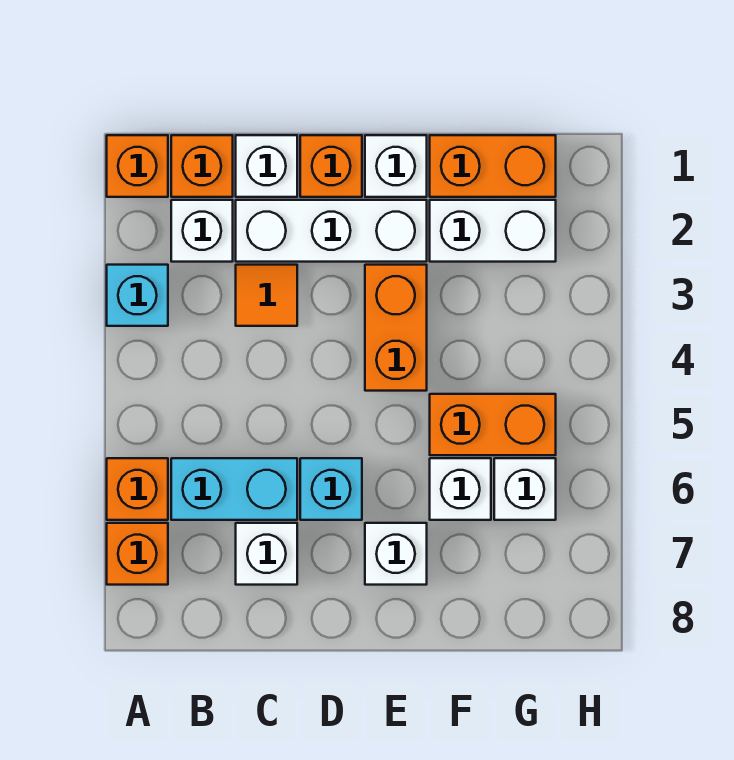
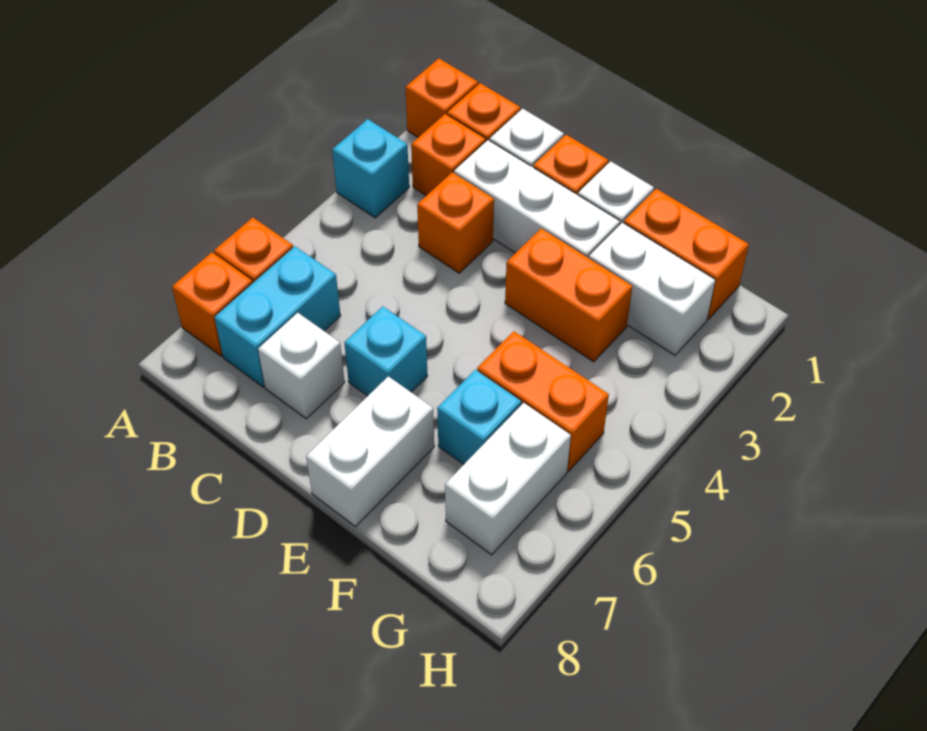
white brick B2 level 1 -> orange brick B2 level 1
cyan brick B6:C6 level 1 -> cyan brick B6:B7 level 1
orange tile C3 level 1 -> orange brick C3 level 1
orange brick E3:E4 level 1 -> orange brick E3:F3 level 1
white brick E7 level 1 -> white brick E7:E8 level 1
white brick F6 level 1 -> cyan brick F6 level 1
white brick G6 level 1 -> white brick G6:G7 level 1

